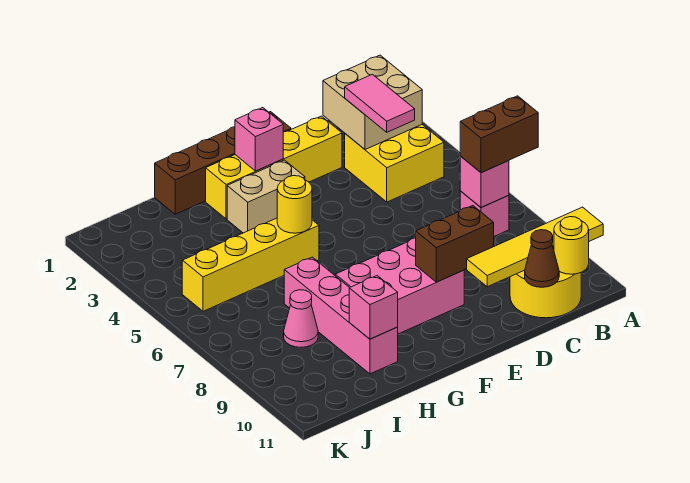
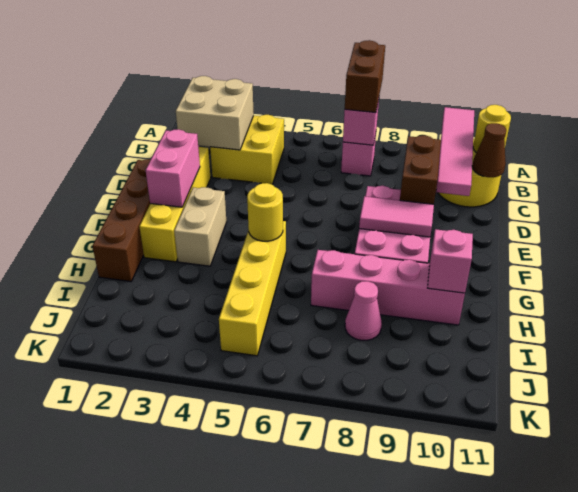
yellow tile A10:D10 level 2 -> pink tile A10:D10 level 2
pink tile C3:C4 level 3 -> pink tile F8:F9 level 2
pink brick F2 level 2 -> pink brick E2:F2 level 2

